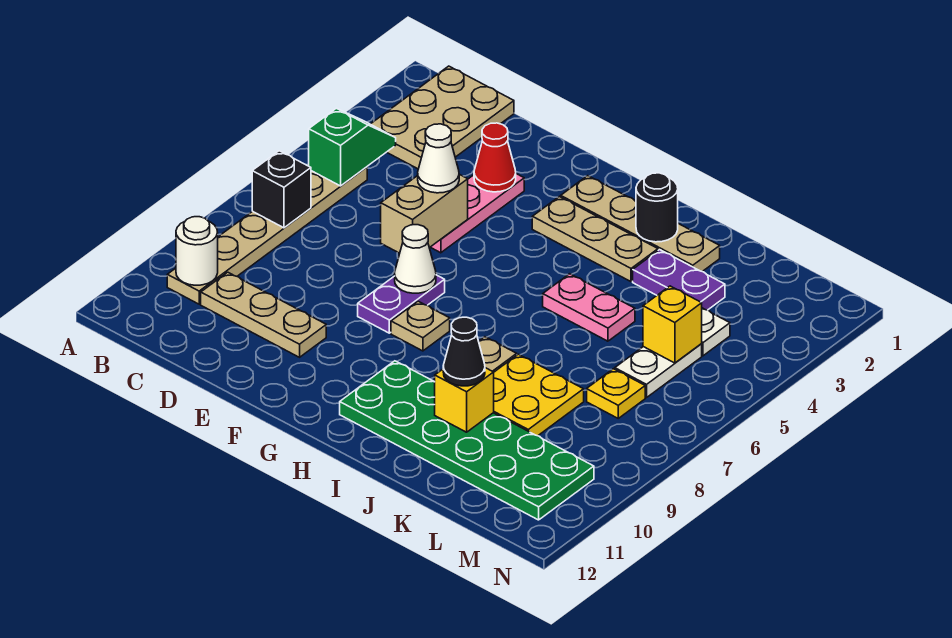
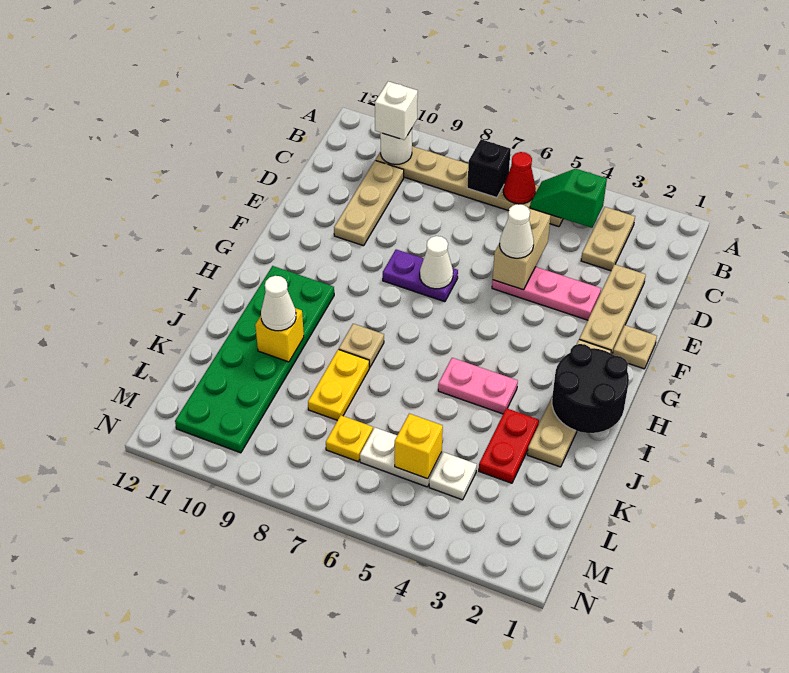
tan plate B1:C3 level 1 -> tan plate B3:C3 level 1
green slope B4:B5 level 2 top 5 -> green slope B4:B5 level 2 top 4
none -> white brick B10 level 3
red cone E3 level 2 -> red cone B6 level 2
tan brick E5:E6 level 2 -> tan brick D5:E5 level 2
tan plate G3:I3 level 1 -> tan plate D2:F2 level 1
tan plate G8 level 1 -> tan plate F1 level 1
black round brick I2 level 2 -> black round brick H1:I2 level 2
pink plate I5:J5 level 1 -> pink plate I4:I5 level 1
purple plate J3:K3 level 1 -> red plate J3:K3 level 1
yellow plate J8:K9 level 1 -> yellow plate J8:K8 level 1
black cone J10 level 3 -> white cone J10 level 3

